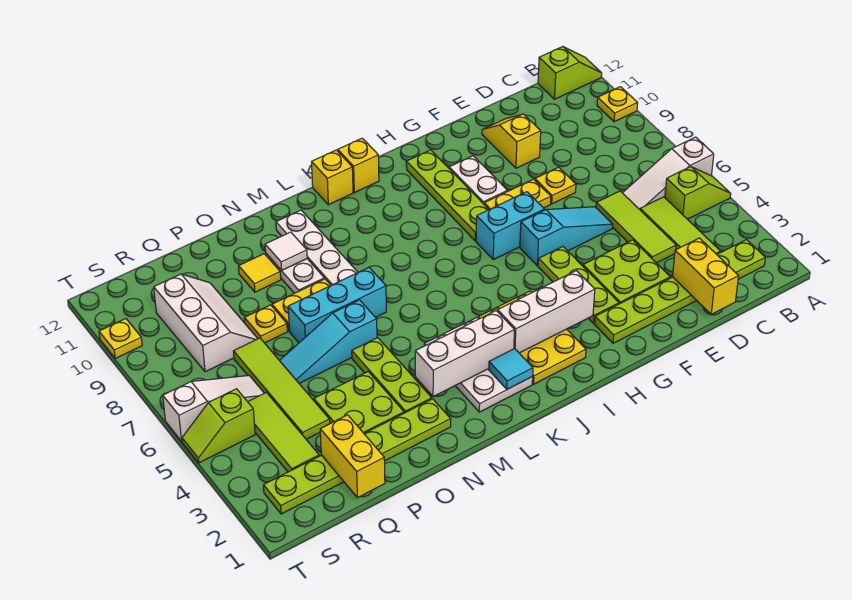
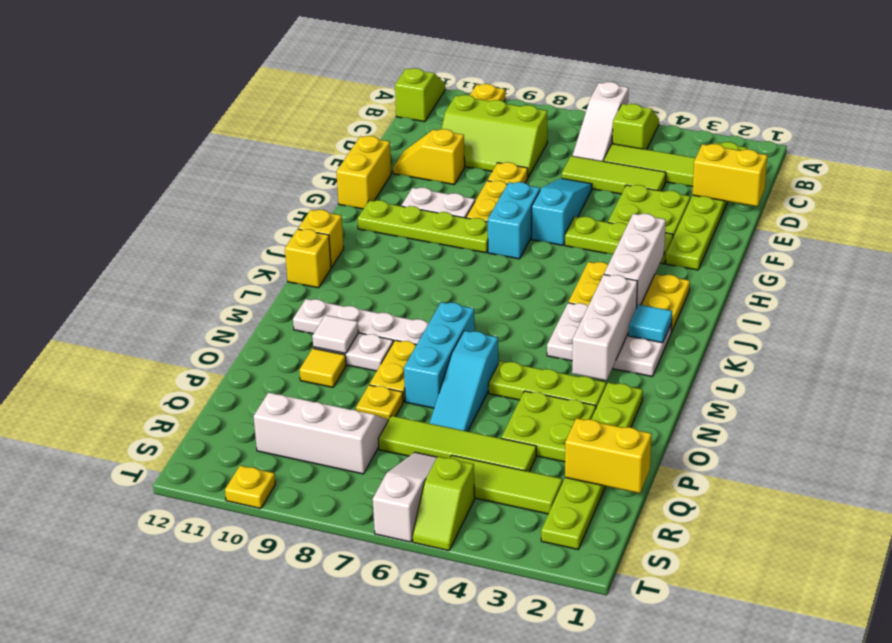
none -> lime slope C8:D10 level 1 top C
none -> yellow brick F12:G12 level 1

